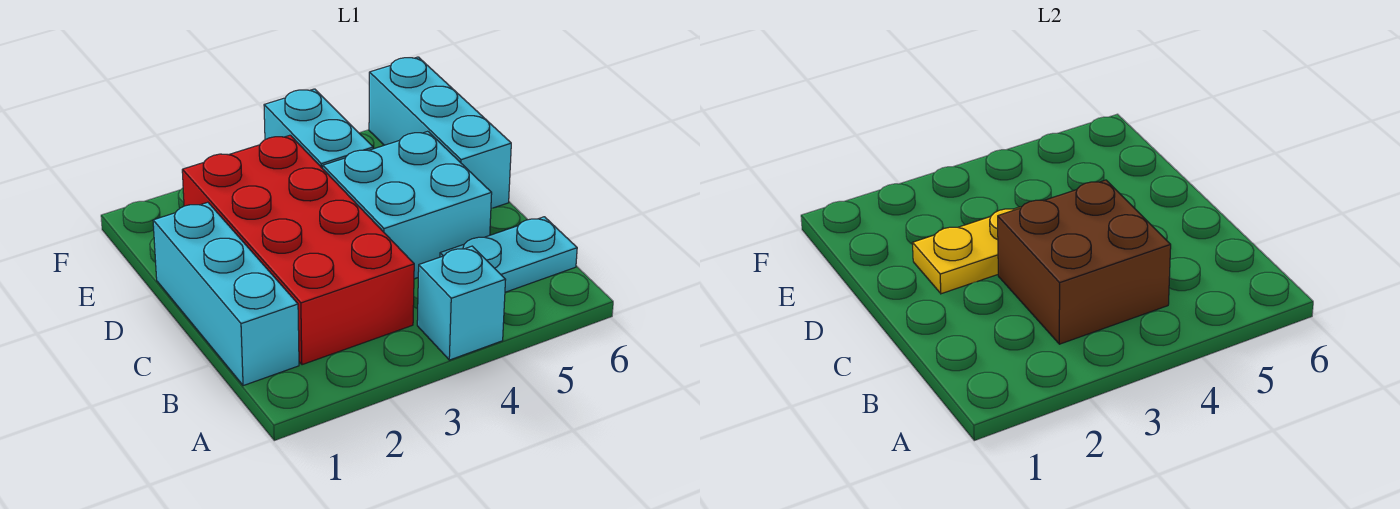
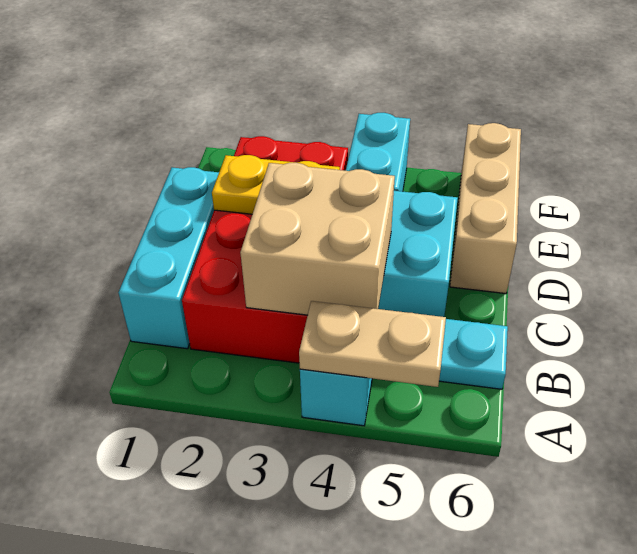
none -> tan plate A4:A5 level 2
brown brick B3:C4 level 2 -> tan brick B3:C4 level 2
cyan brick D6:F6 level 1 -> tan brick D6:F6 level 1

